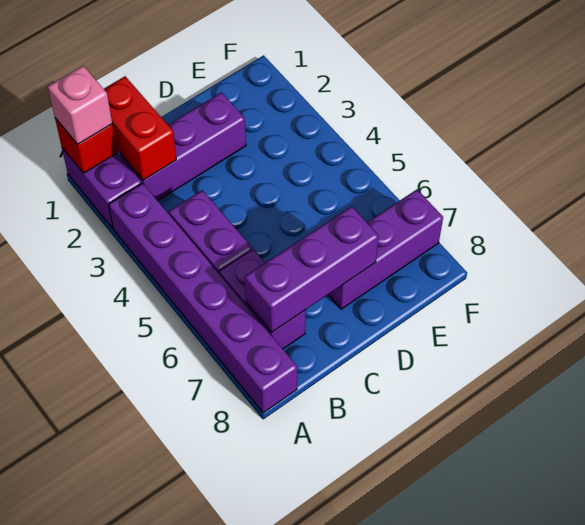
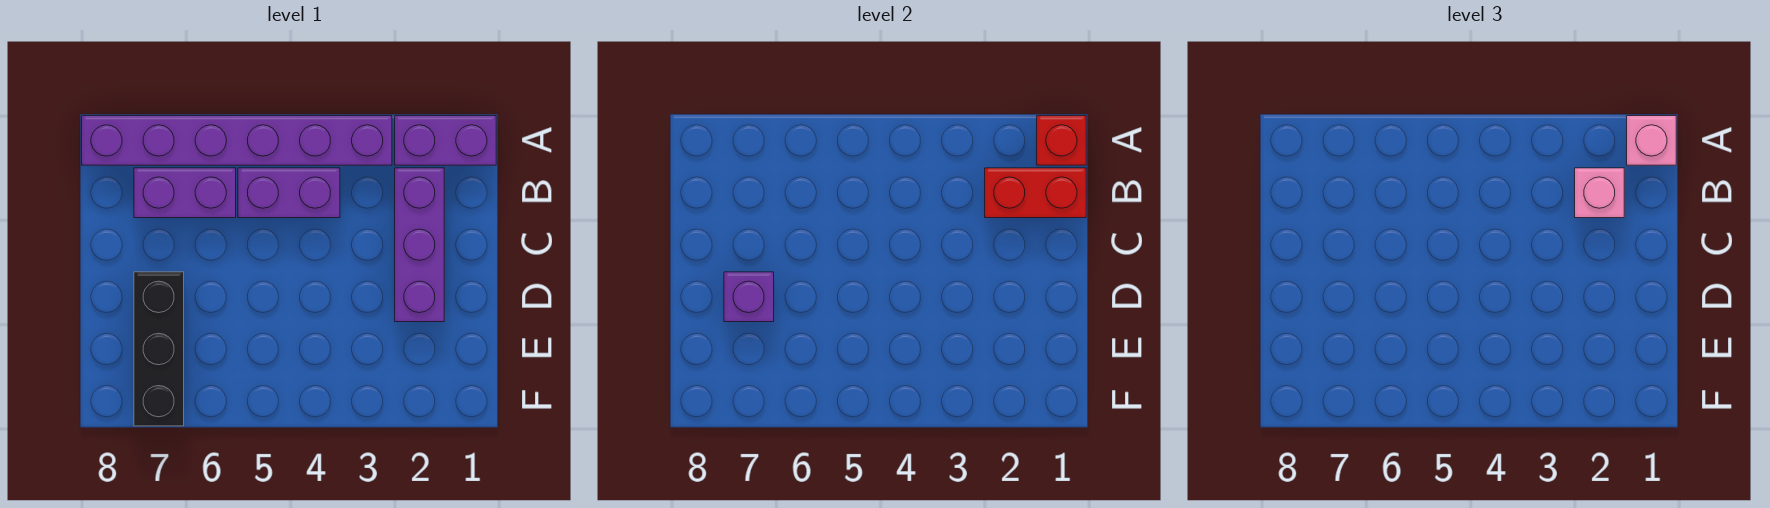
none -> pink brick B2 level 3
purple brick B7:D7 level 2 -> purple brick D7 level 2
purple brick D7:F7 level 1 -> black brick D7:F7 level 1

